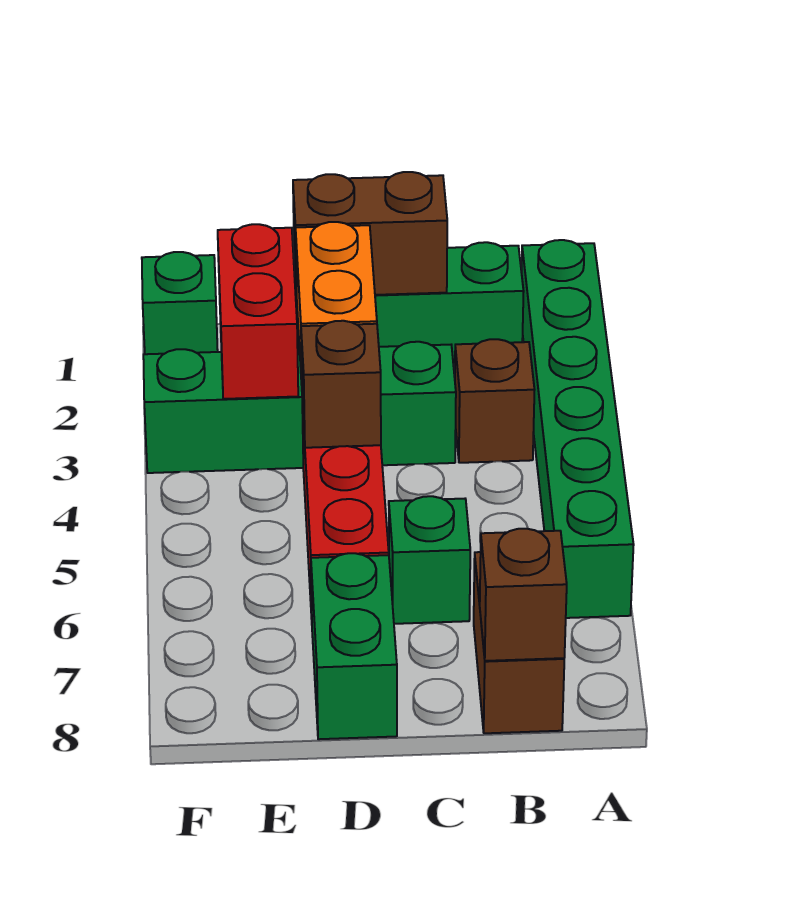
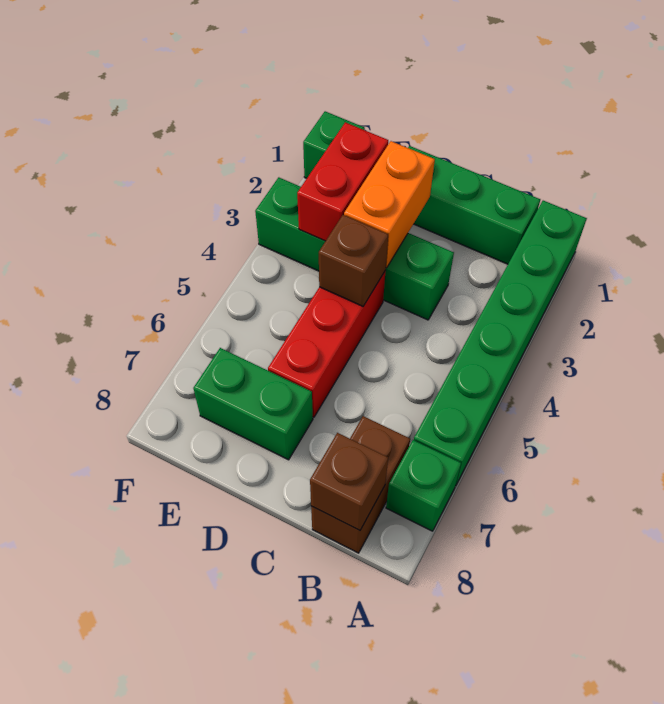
brown brick B3 level 1 -> none
brown brick C1:D1 level 2 -> none
green brick C6 level 1 -> green brick A7 level 1
green brick D7:D8 level 1 -> green brick D7:E7 level 1

